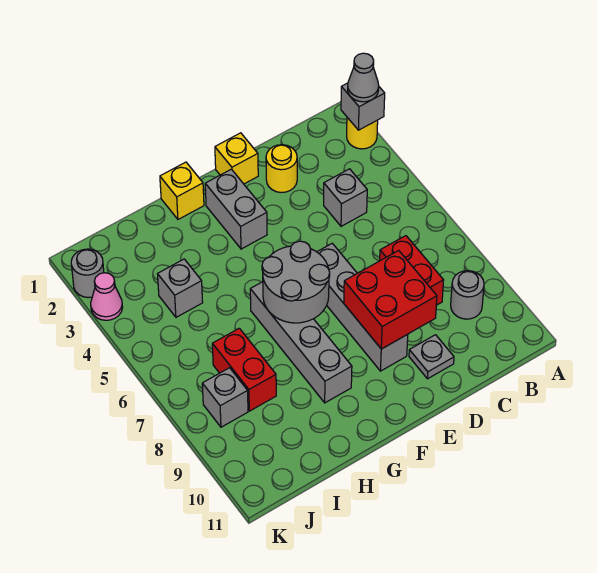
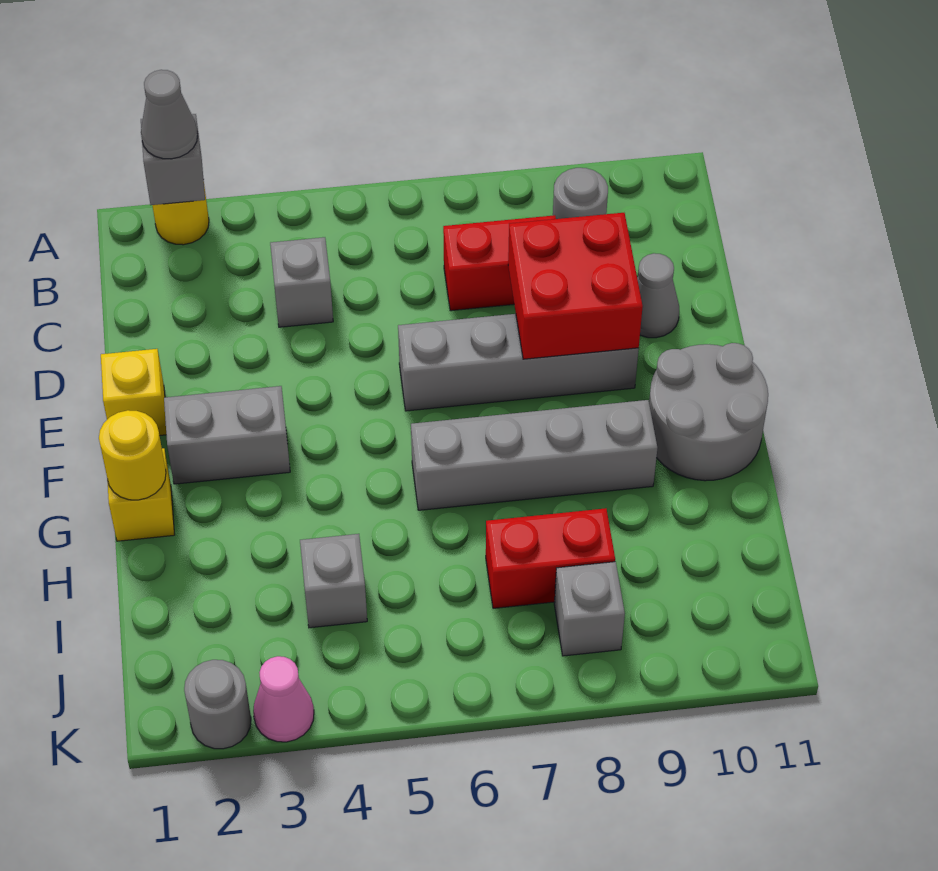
yellow round brick D2 level 1 -> yellow round brick G1 level 2
grey plate D10 level 1 -> grey cone D10 level 1
grey round brick F6:G7 level 2 -> grey round brick F10:G11 level 1

